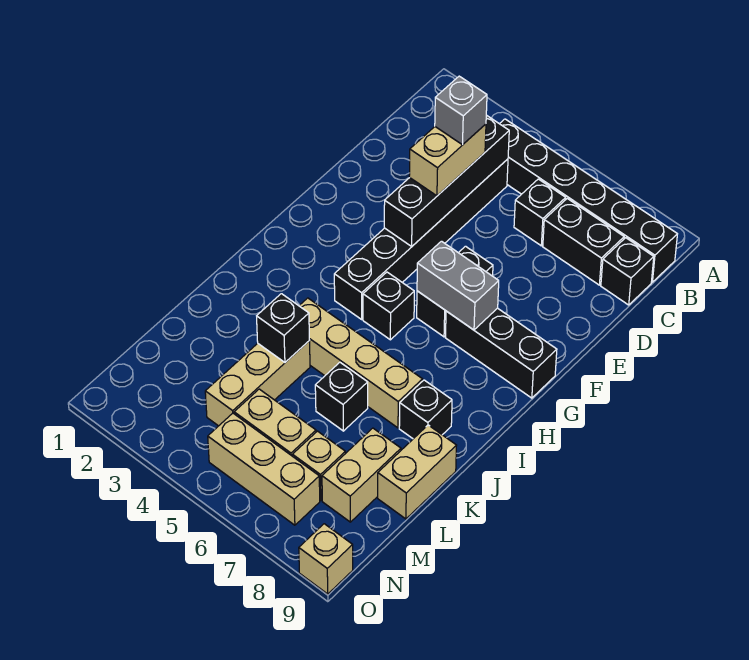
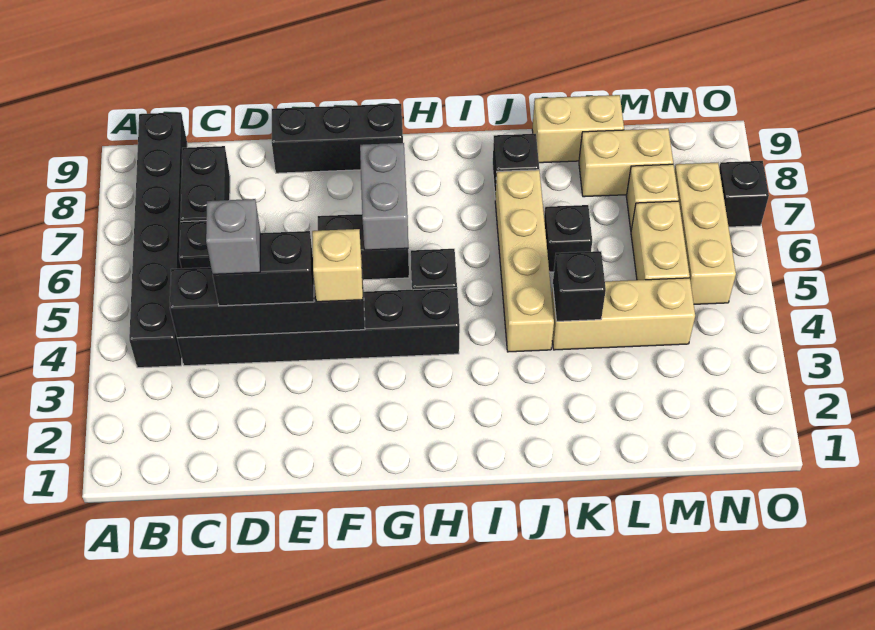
black brick C9 level 1 -> black brick O7 level 1
tan brick D4:E4 level 3 -> black brick D4:E4 level 3
black brick G7:G9 level 1 -> black brick E9:G9 level 1
tan brick O9 level 1 -> tan brick F4 level 3

